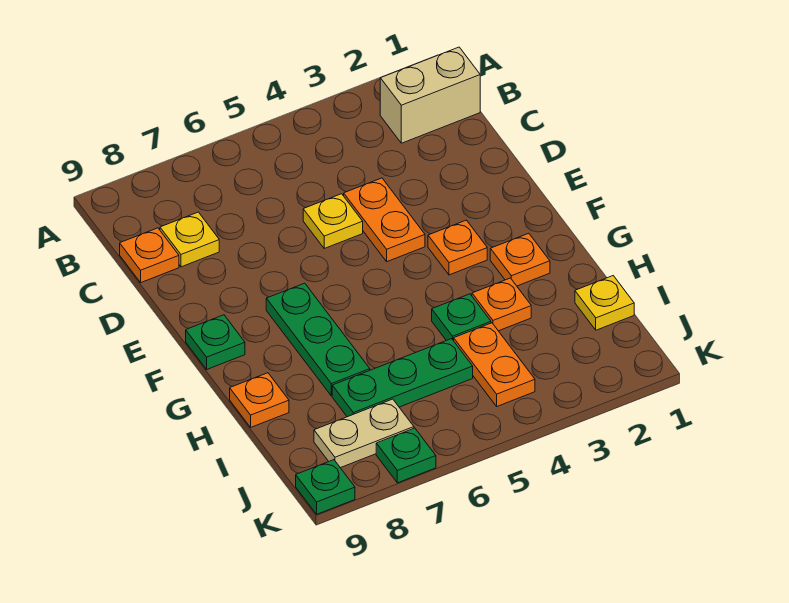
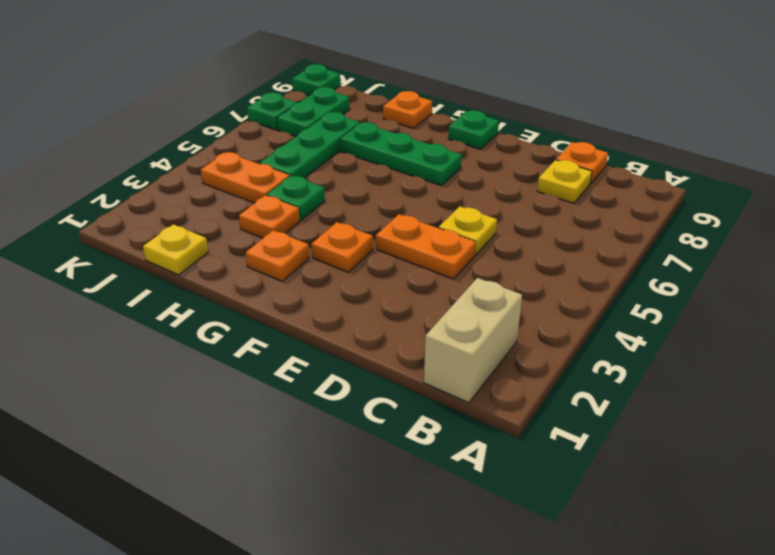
tan plate J7:J8 level 1 -> green plate J7:J8 level 1

